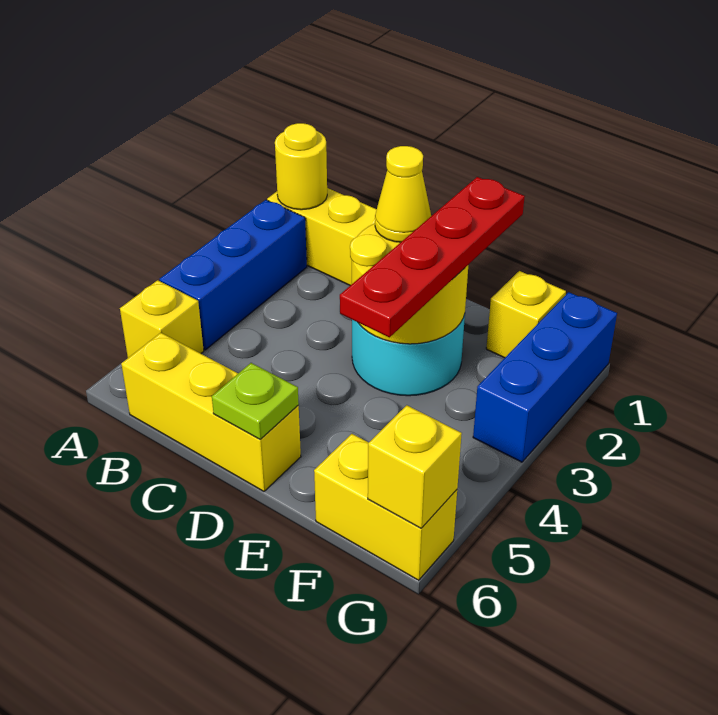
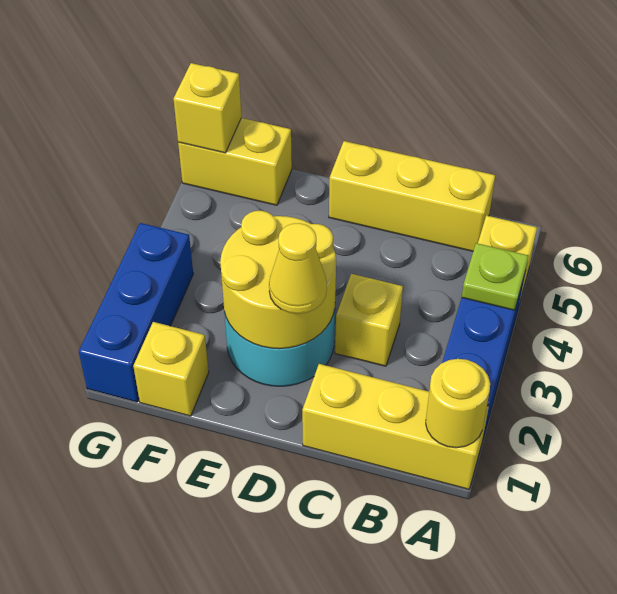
none -> yellow brick C3 level 1
lime plate D6 level 2 -> lime plate A4 level 2
red plate E1:E4 level 3 -> none

